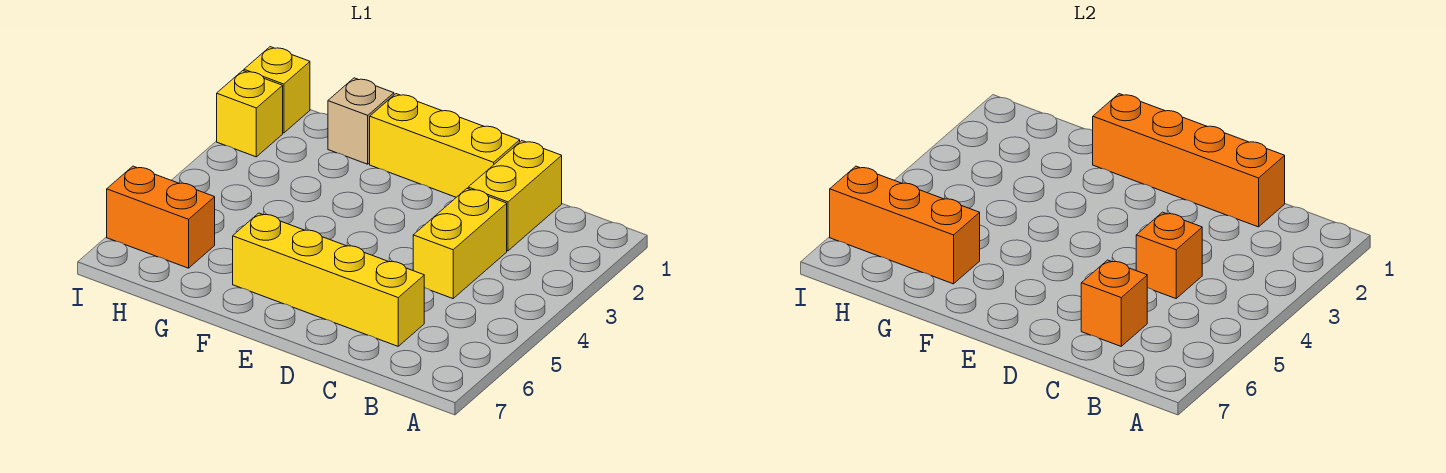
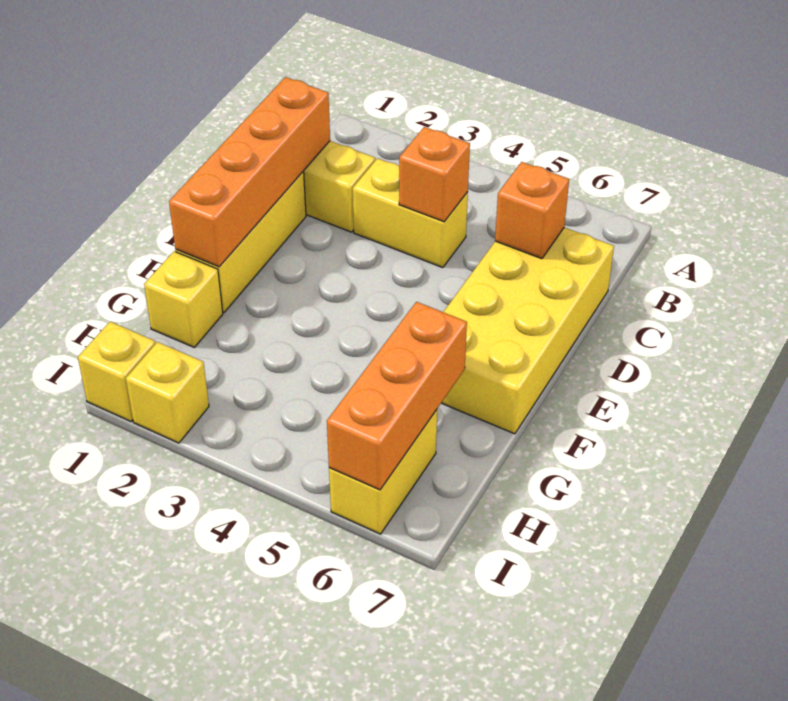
yellow brick C6:F6 level 1 -> yellow brick C6:F7 level 1
tan brick G1 level 1 -> yellow brick G1 level 1
orange brick H6:I6 level 1 -> yellow brick H6:I6 level 1

